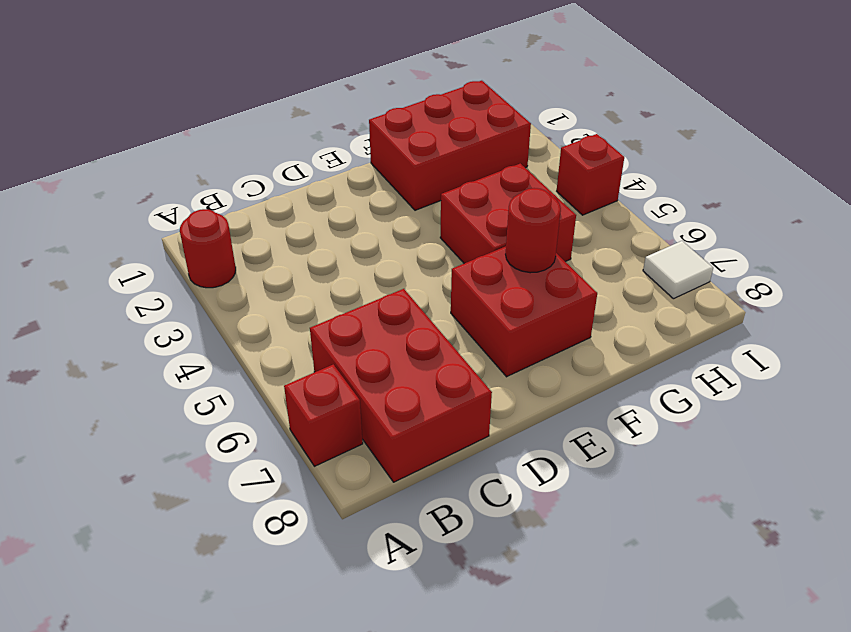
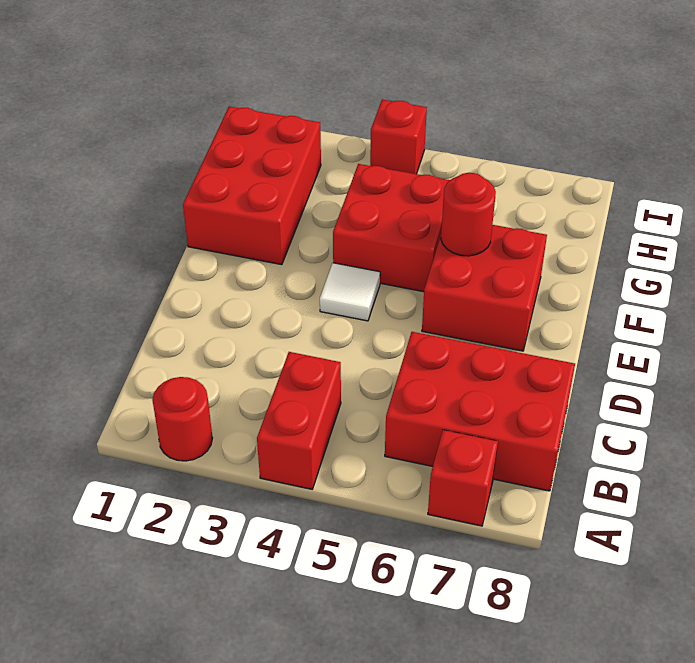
none -> red brick A4:B4 level 1
white tile I7 level 1 -> white tile E4 level 1

